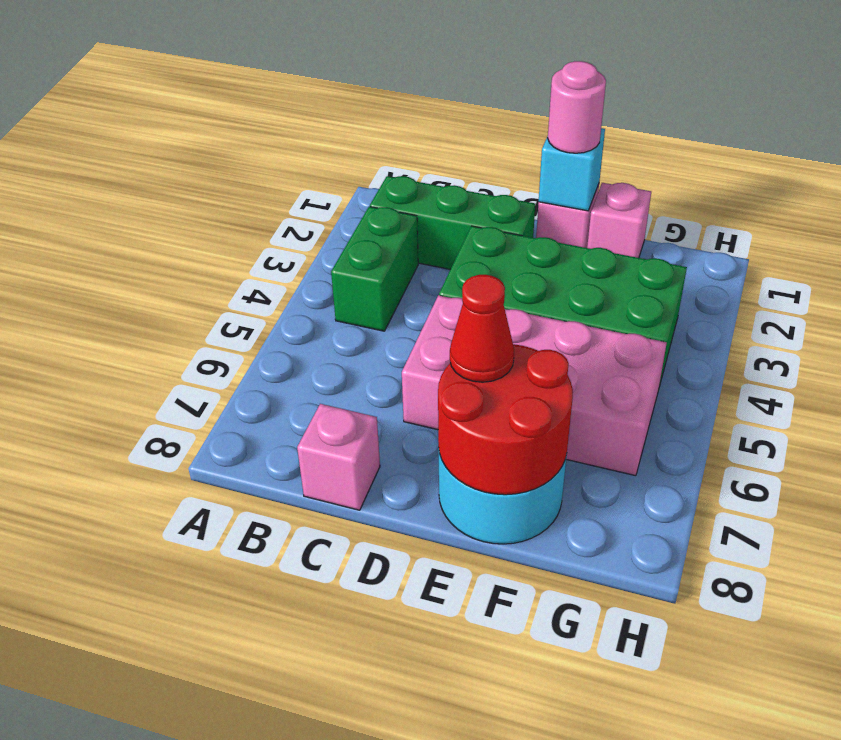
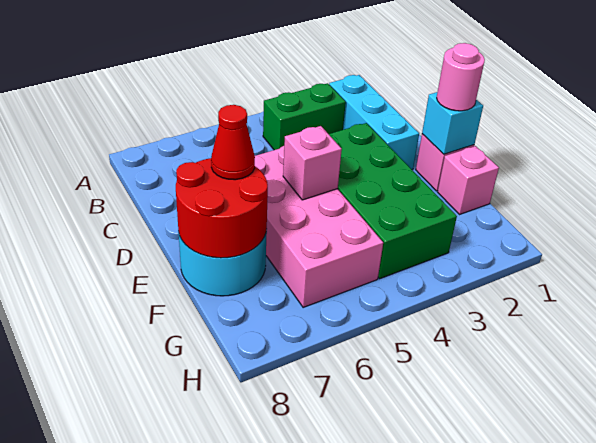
green brick B2:D2 level 1 -> cyan brick B2:D2 level 1
pink brick C8 level 1 -> pink brick E5 level 2

